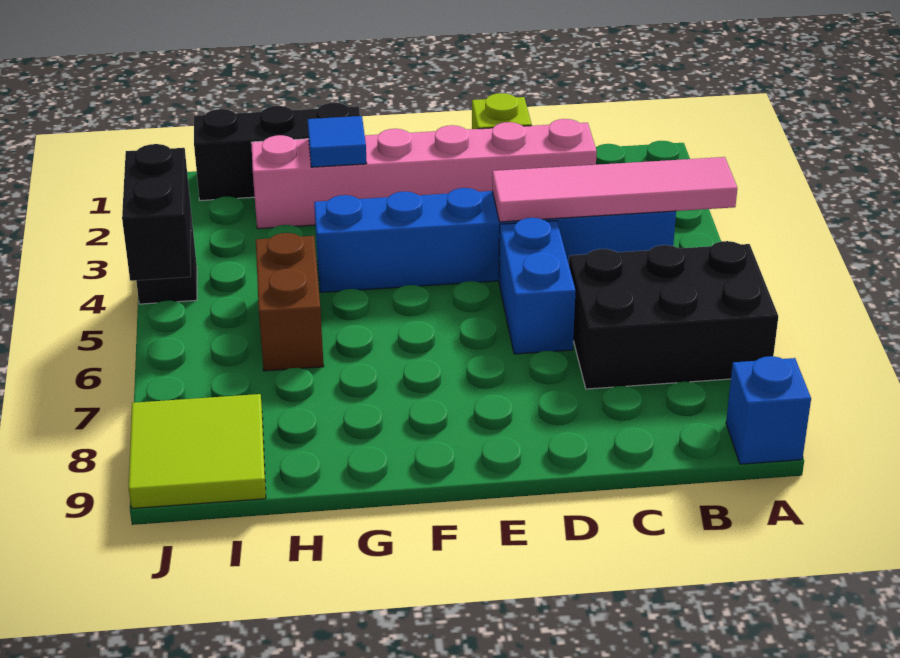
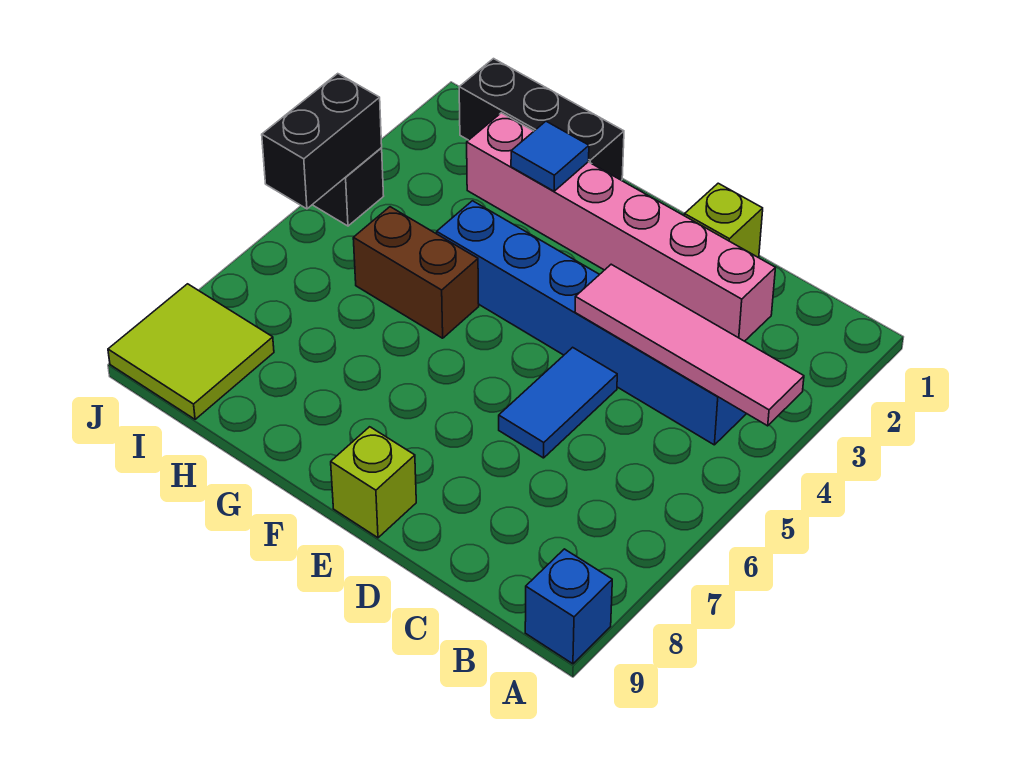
black brick A6:C7 level 1 -> none
blue brick D5:D6 level 1 -> blue tile D5:D6 level 1
none -> lime brick E9 level 1
brown brick H5:H6 level 1 -> brown brick G5:H5 level 1

